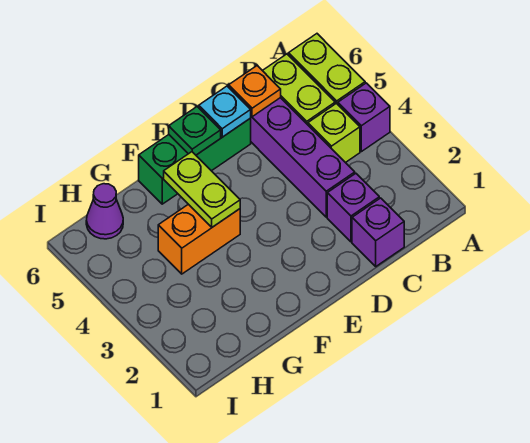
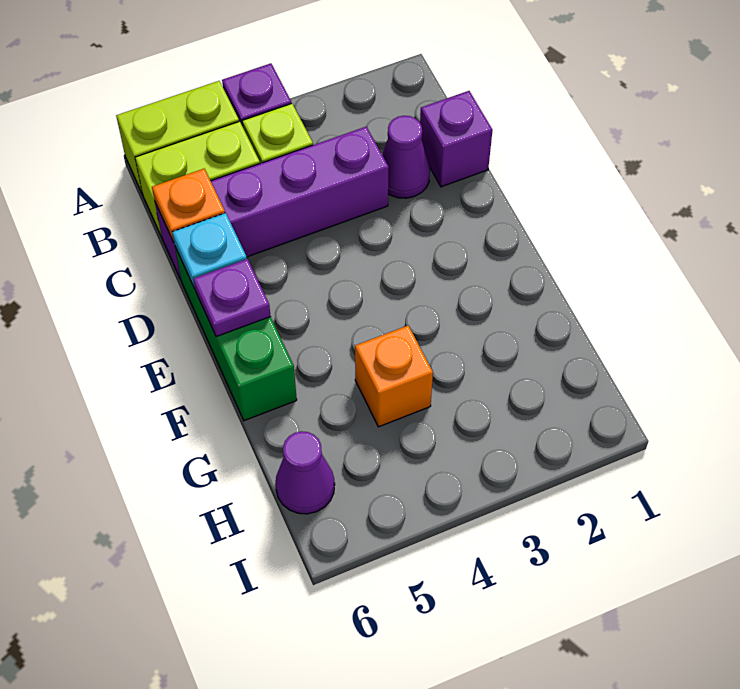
purple brick C2 level 1 -> purple cone C2 level 1
green plate E6 level 2 -> purple plate E6 level 2
orange brick F4:G4 level 1 -> orange brick G4 level 1
lime plate F4:F5 level 2 -> none

